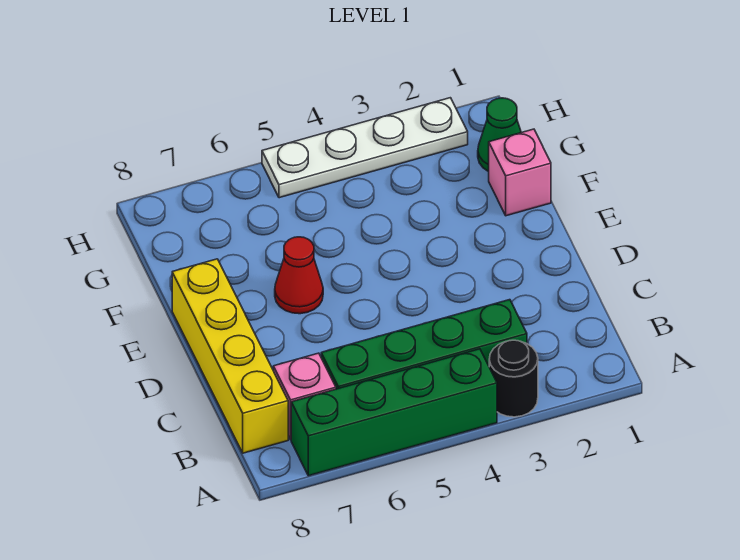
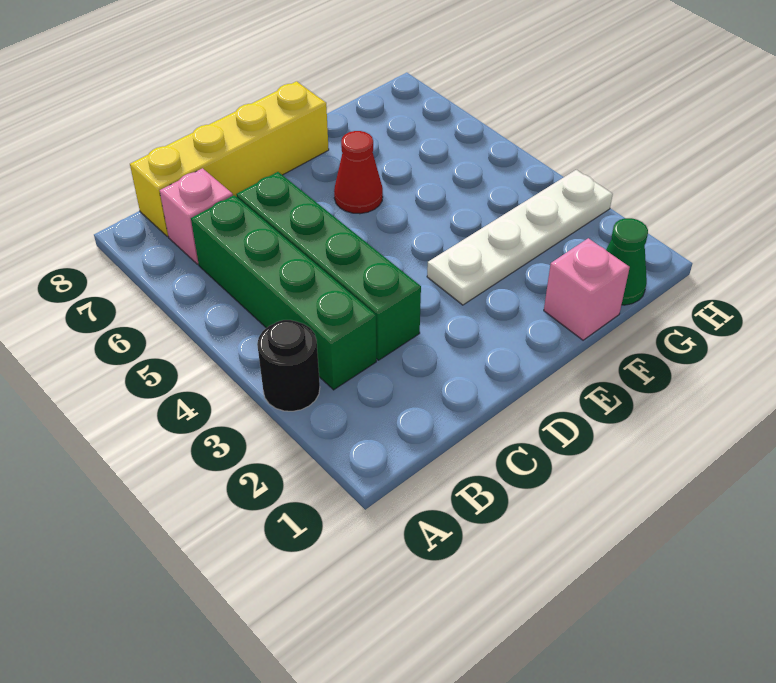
green brick A4:A7 level 1 -> green brick C3:C6 level 1
white plate H2:H5 level 1 -> white plate E3:H3 level 1

